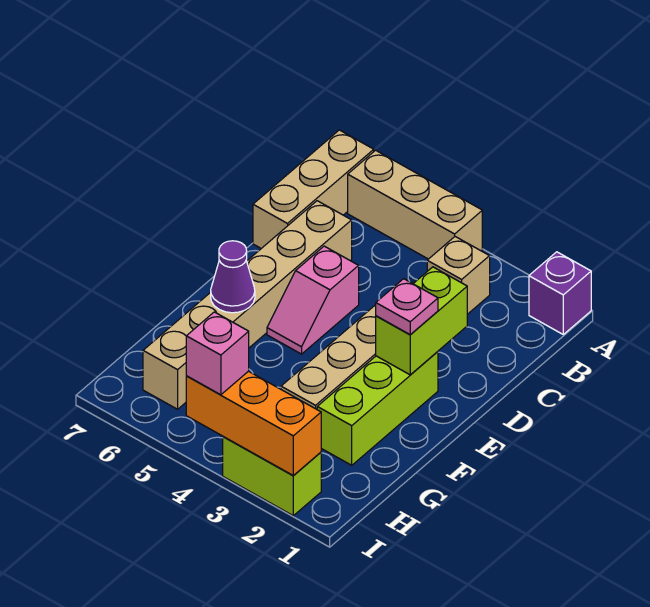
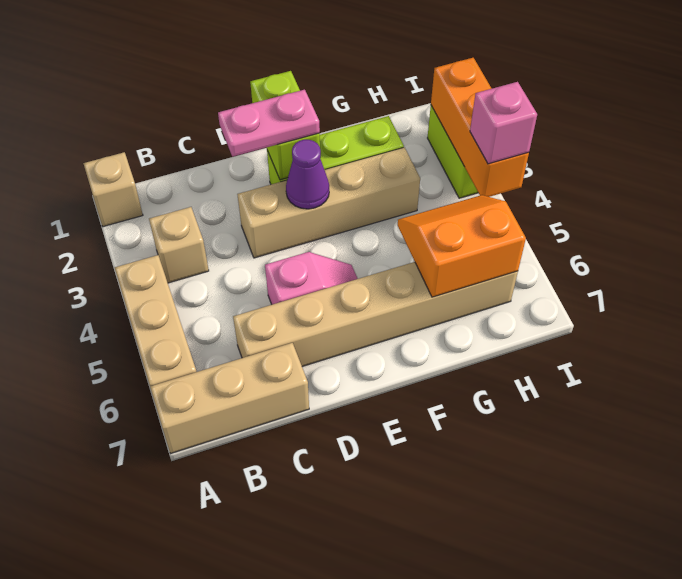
purple brick A1 level 1 -> tan brick A1 level 1
lime brick D2:E2 level 2 -> lime brick E1:E2 level 2
pink plate E2 level 3 -> pink plate D2:E2 level 3
purple cone F6 level 2 -> purple cone E3 level 2
none -> orange slope G5:H6 level 2 top 6

